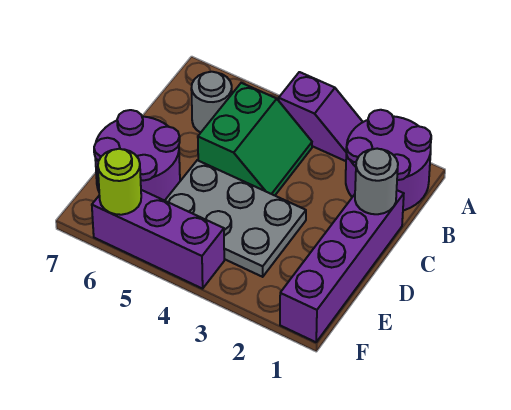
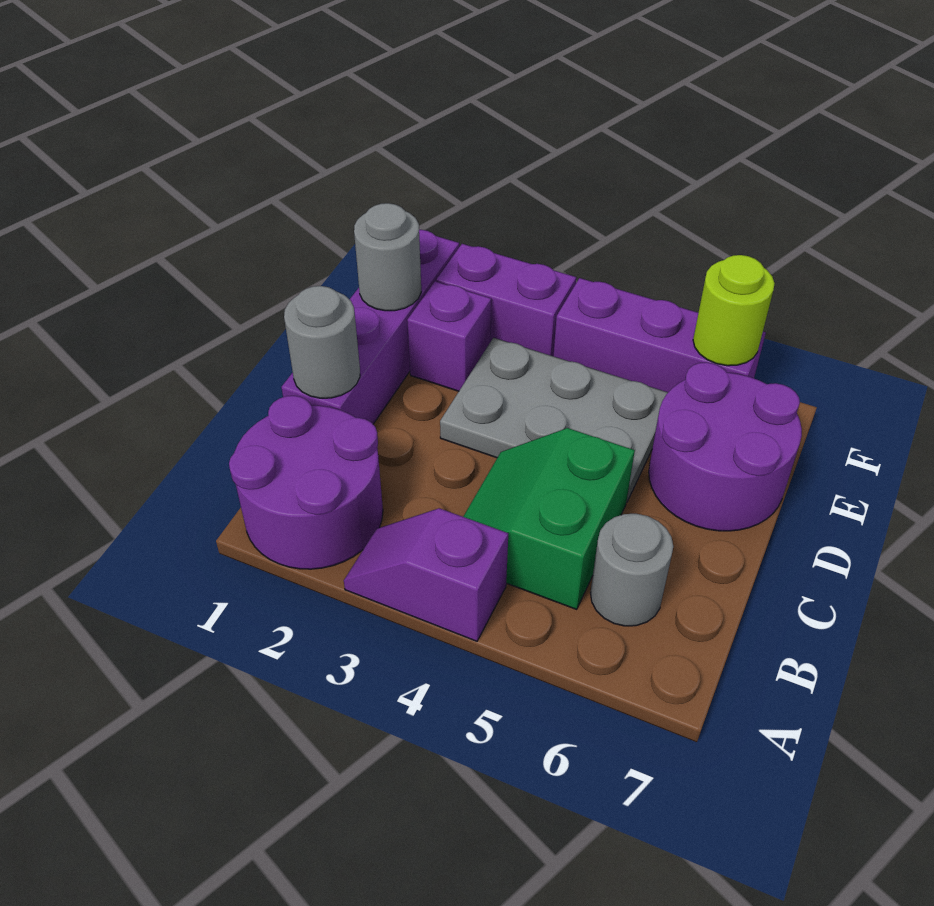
none -> grey round brick E1 level 2
none -> purple brick E2 level 1
none -> purple brick F2:F3 level 1

